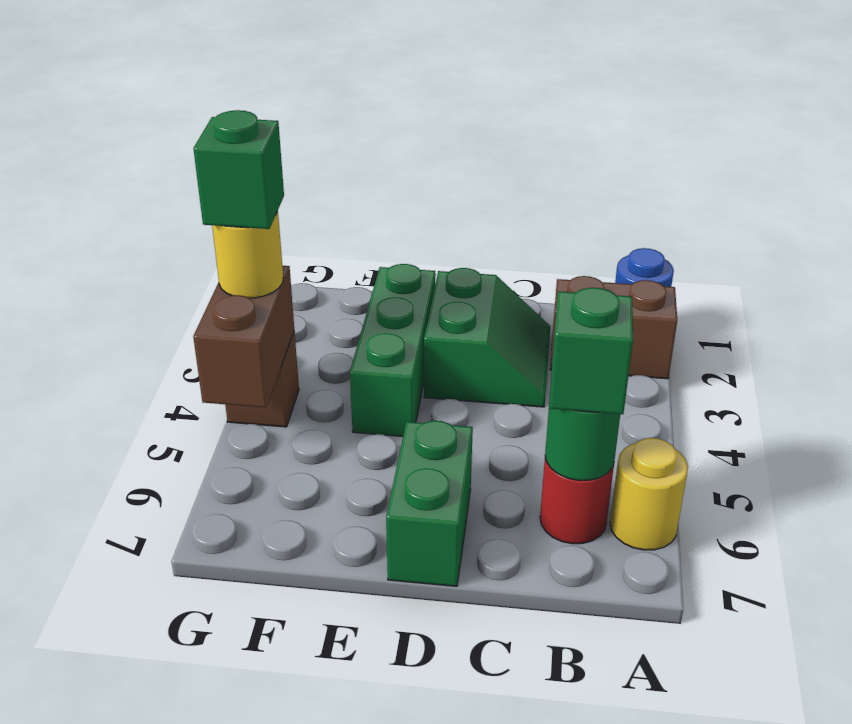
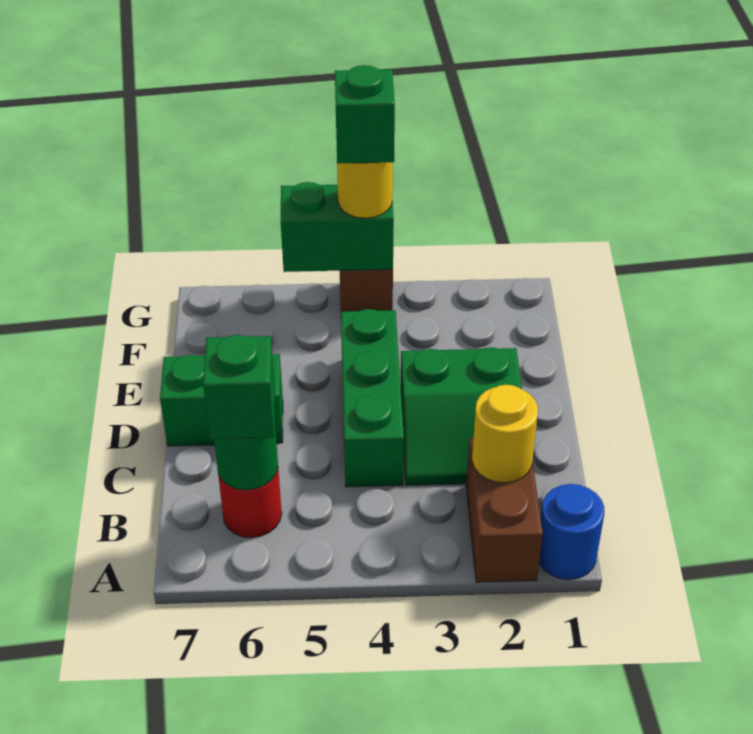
yellow round brick A6 level 1 -> yellow round brick B2 level 2
green brick E2:E4 level 1 -> green brick C4:E4 level 1
brown brick G4:G5 level 2 -> green brick G4:G5 level 2

